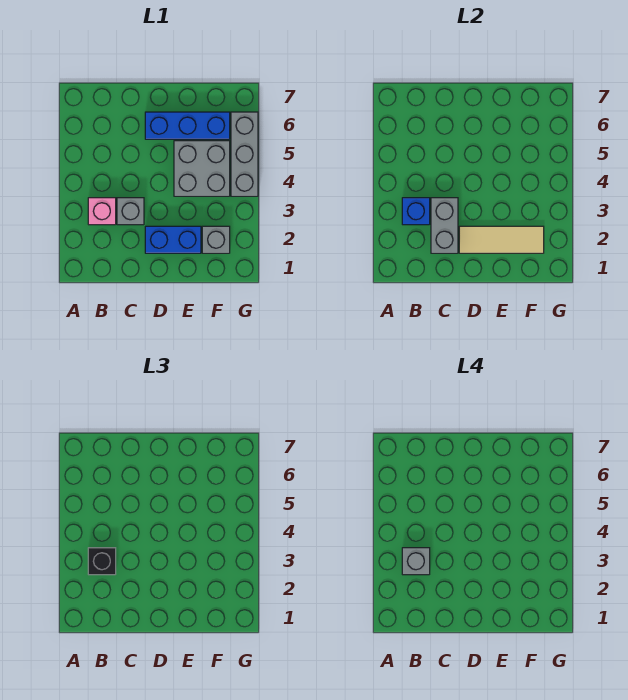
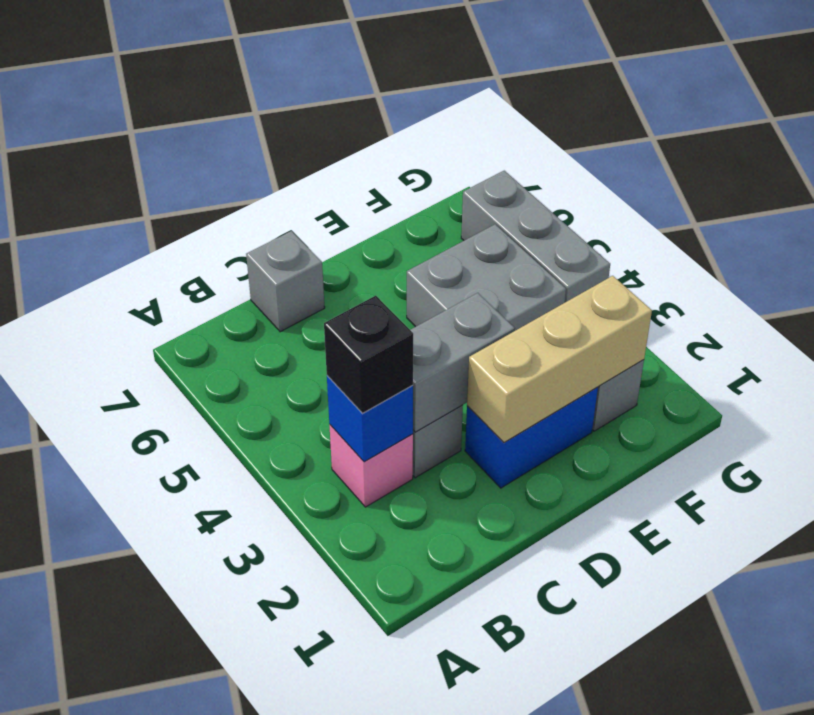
grey brick B3 level 4 -> grey brick C7 level 1
grey brick C2:C3 level 2 -> grey brick C3:D3 level 2
tan tile D2:F2 level 2 -> tan brick D2:F2 level 2
blue brick D6:F6 level 1 -> none

